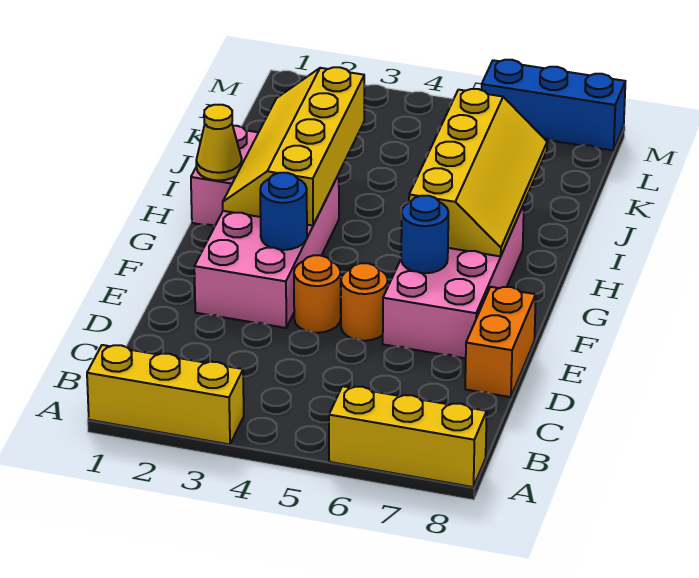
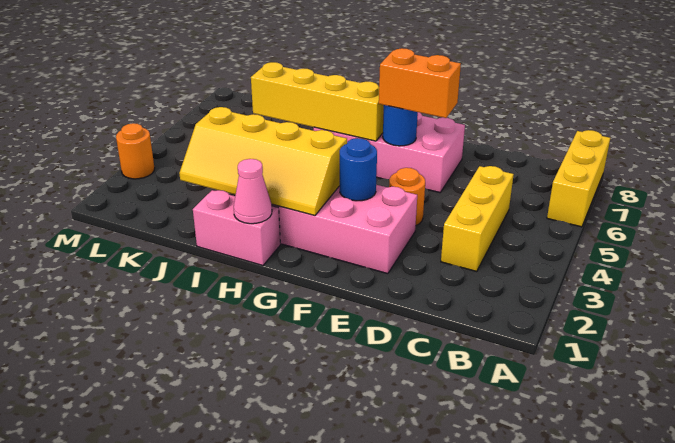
yellow brick A1:A3 level 1 -> yellow brick C3:C5 level 1
orange brick D8:E8 level 1 -> orange brick E6:F6 level 3
orange round brick E5 level 1 -> orange round brick M3 level 1
yellow cone H1 level 2 -> pink cone H1 level 2
blue brick M6:M8 level 1 -> none

